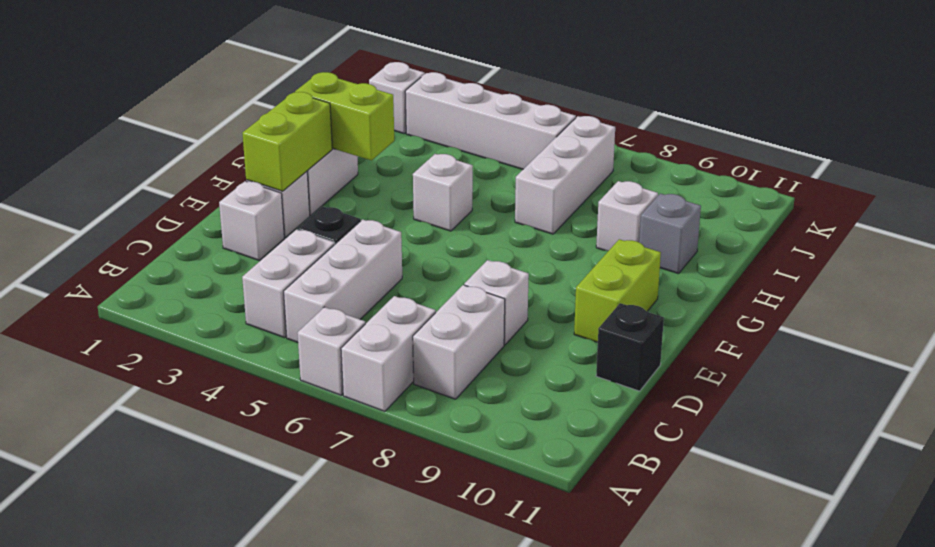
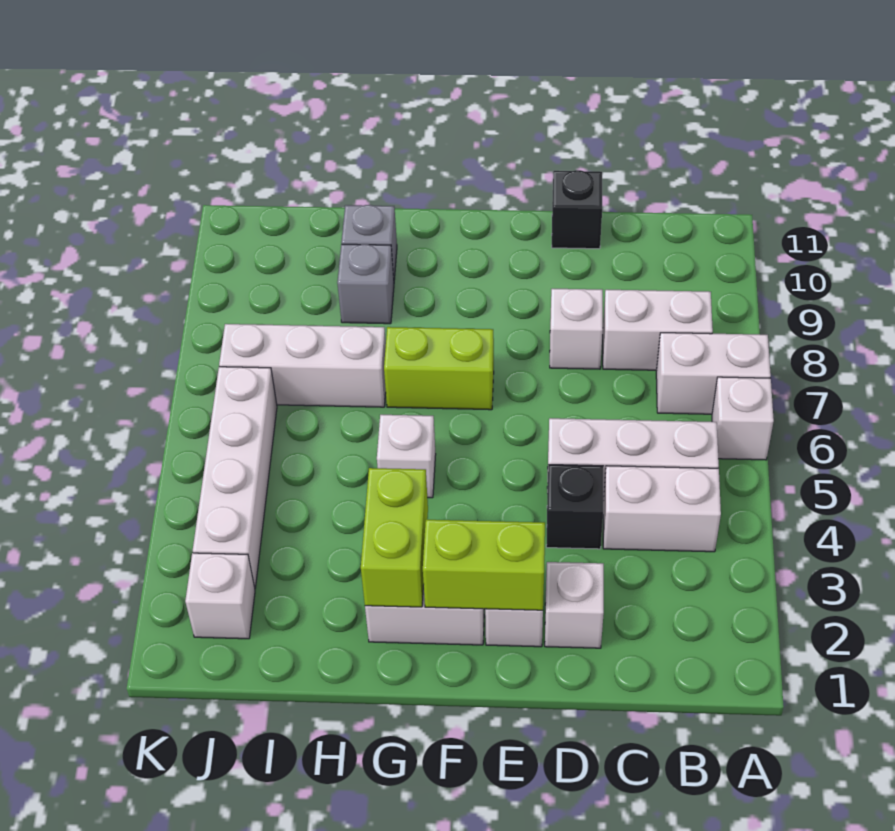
lime brick E10:F10 level 1 -> lime brick F7:G7 level 1
white brick H9 level 1 -> grey brick H9 level 1

